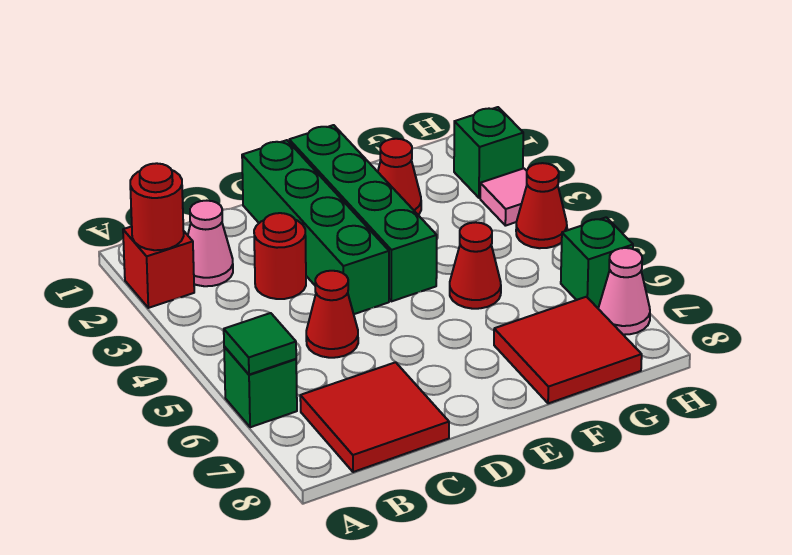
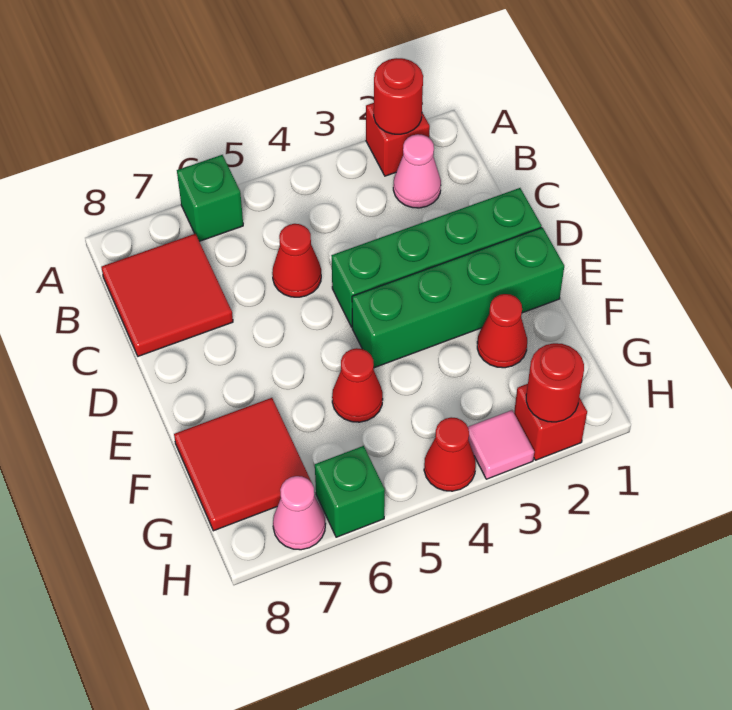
green tile A6 level 2 -> none
red round brick C3 level 1 -> red round brick H2 level 2
green brick H2 level 1 -> red brick H2 level 1

